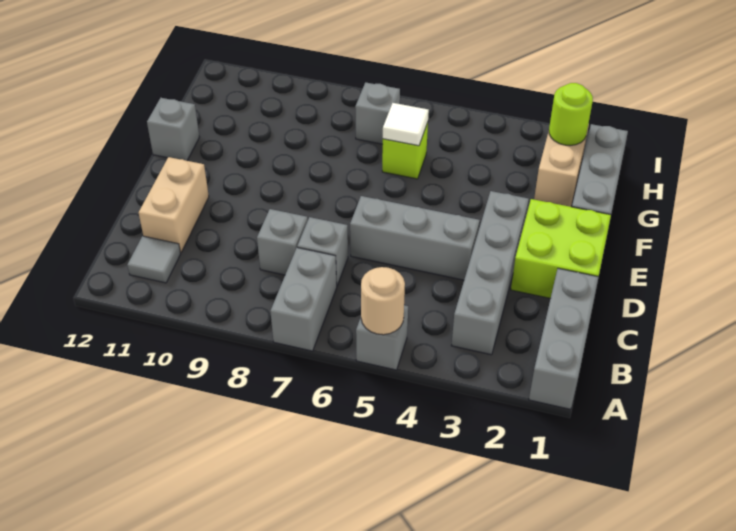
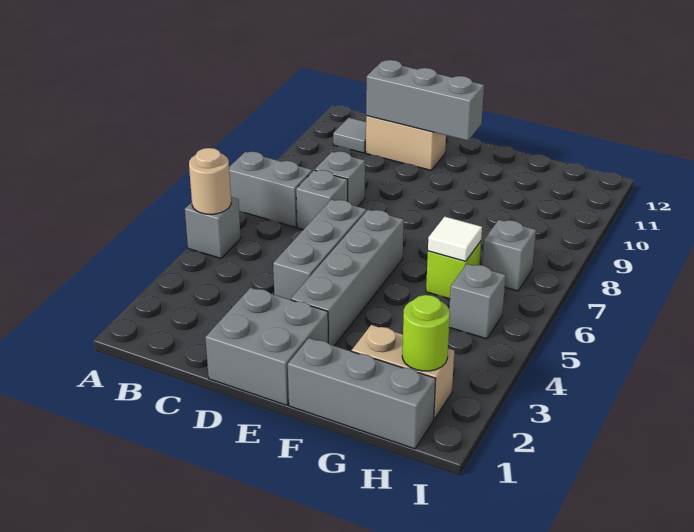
grey brick A1:C1 level 1 -> grey brick C11:E11 level 2
grey brick B3:E3 level 1 -> grey brick E3:E6 level 1
lime brick D1:E2 level 1 -> grey brick D1:E2 level 1
grey brick F12 level 1 -> grey brick H5 level 1

